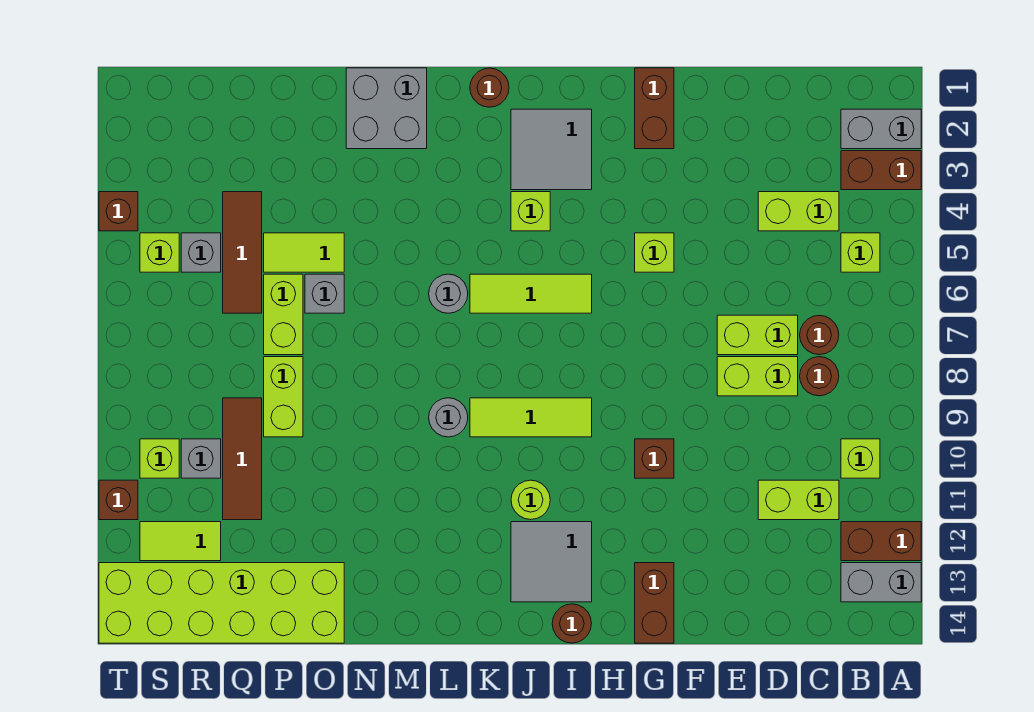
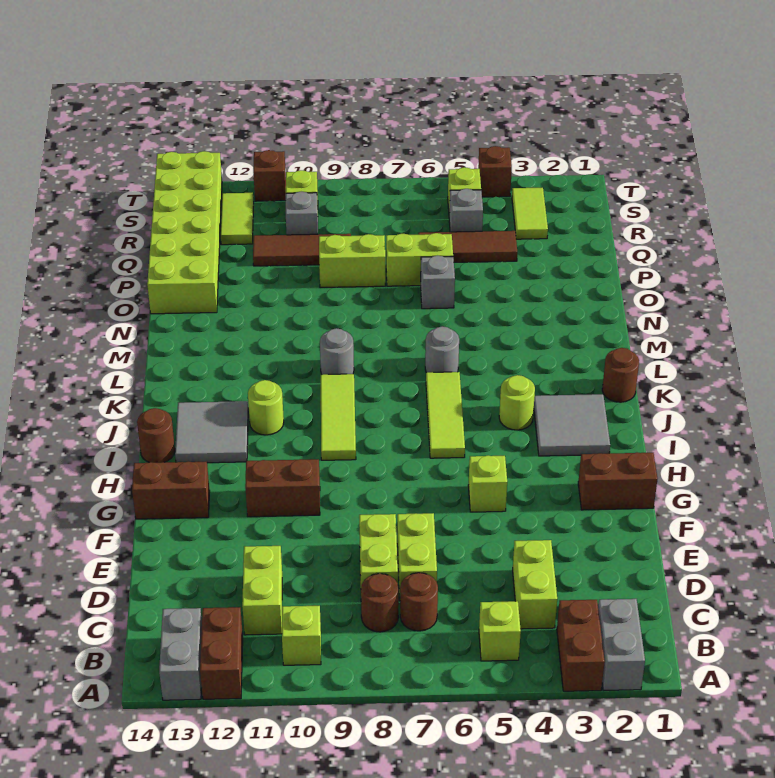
brown brick G10 level 1 -> brown brick G10:G11 level 1
lime brick J4 level 1 -> lime round brick J4 level 1
grey brick M1:N2 level 1 -> none
lime tile O5:P5 level 1 -> lime tile R3:S3 level 1

